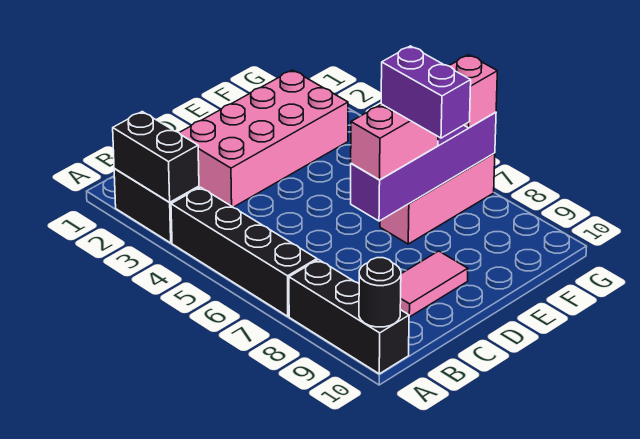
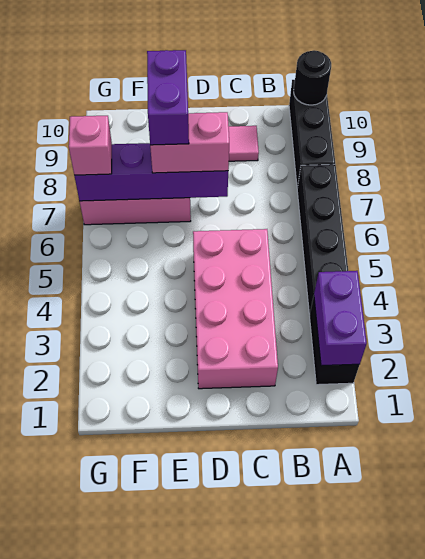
black brick A2:A3 level 2 -> purple brick A2:A3 level 2
pink brick C2:F3 level 1 -> pink brick C2:D5 level 1

